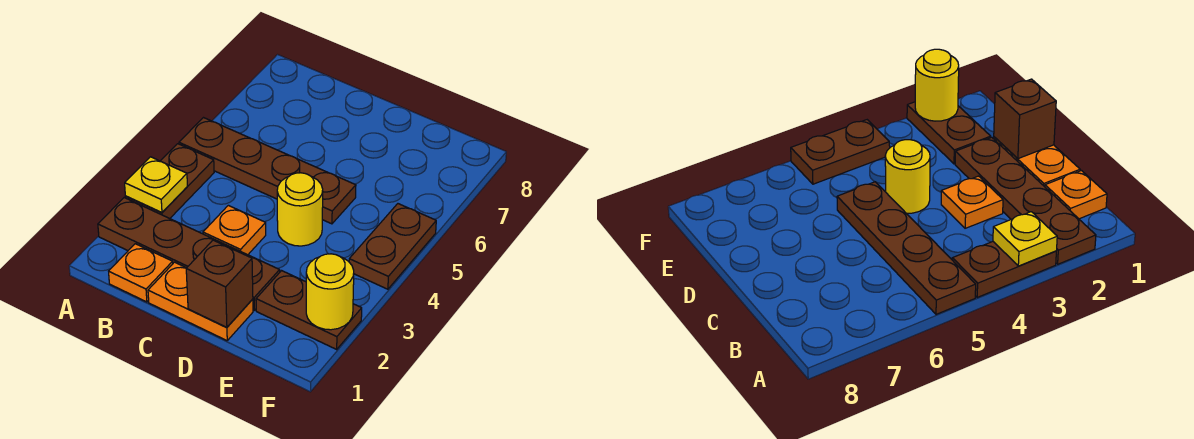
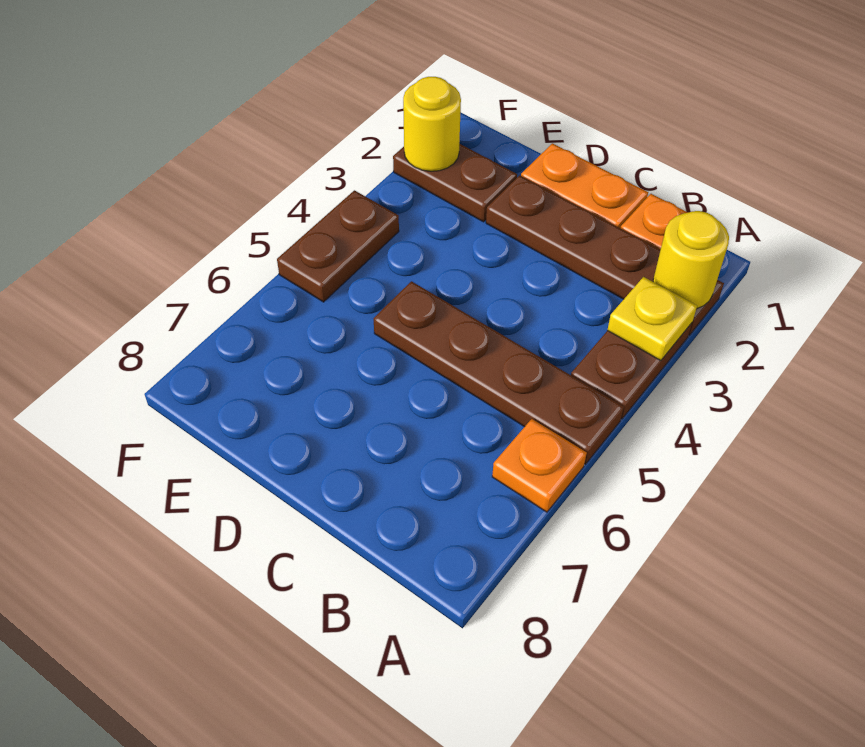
orange plate C3 level 1 -> orange plate A6 level 1
brown brick D1 level 2 -> none
yellow round brick D4 level 1 -> yellow round brick A2 level 2

